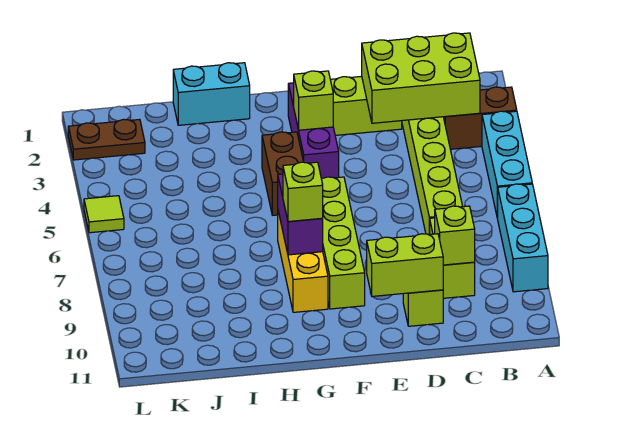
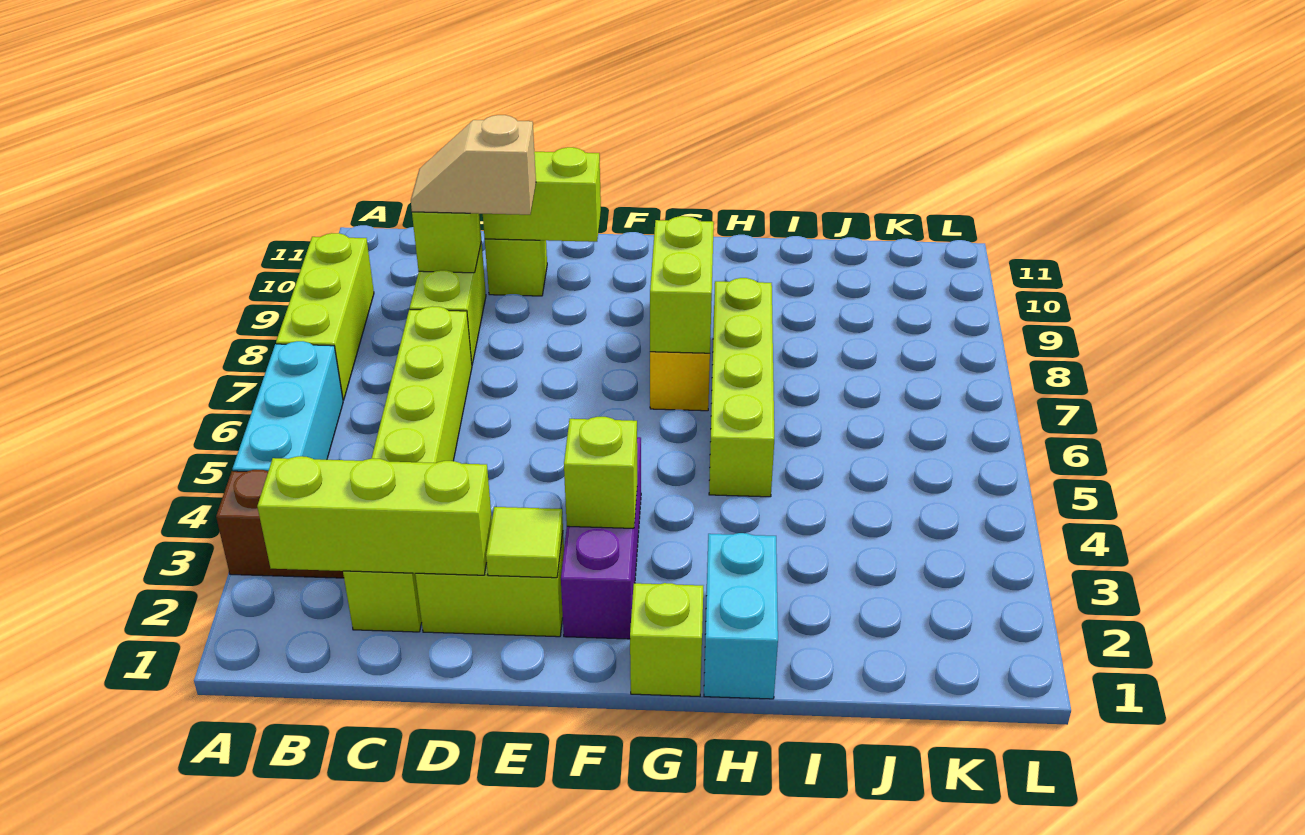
cyan brick A7:A9 level 1 -> lime brick A7:A9 level 1
lime brick B2:D3 level 2 -> lime brick B2:D2 level 2
none -> tan slope C9:D9 level 3 top D
lime brick F6:F9 level 1 -> lime brick H5:H8 level 1
brown brick G4:G5 level 1 -> none
purple brick G7:G8 level 2 -> lime brick G7:G8 level 2
lime brick G8 level 3 -> lime brick G1 level 1
cyan brick H1:I1 level 1 -> cyan brick H1:H2 level 1
brown plate K2:L2 level 1 -> none
lime tile L5 level 1 -> lime tile E2 level 2

